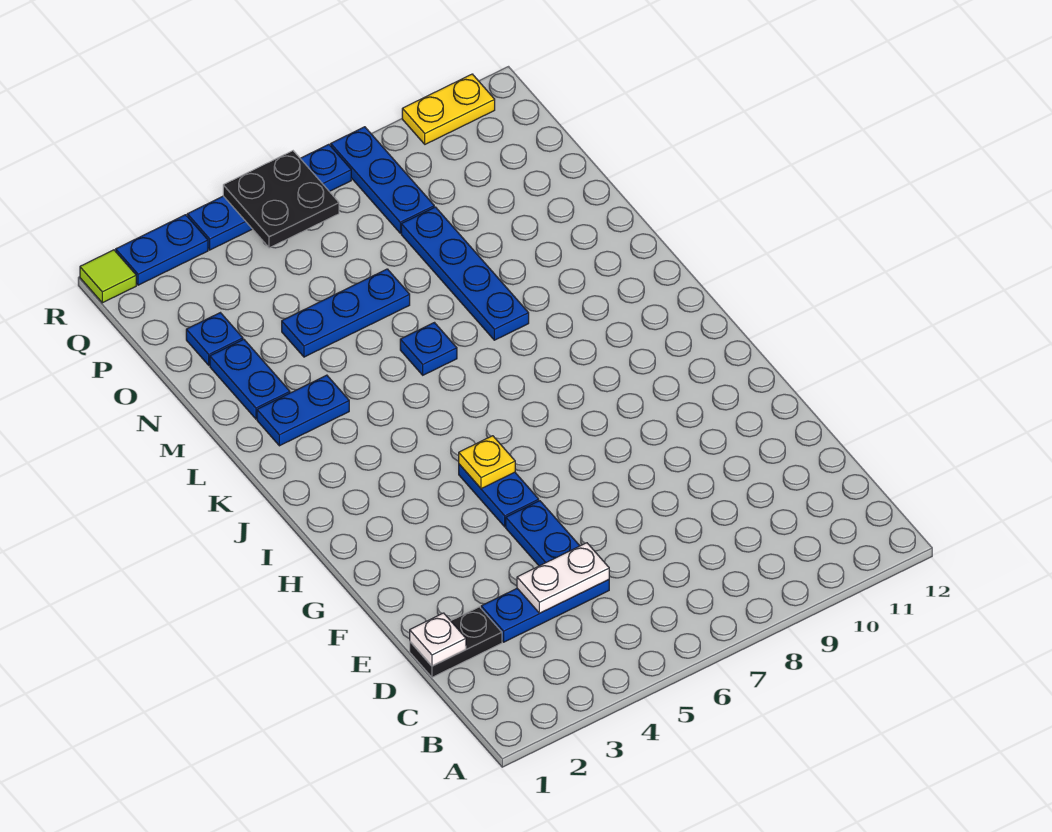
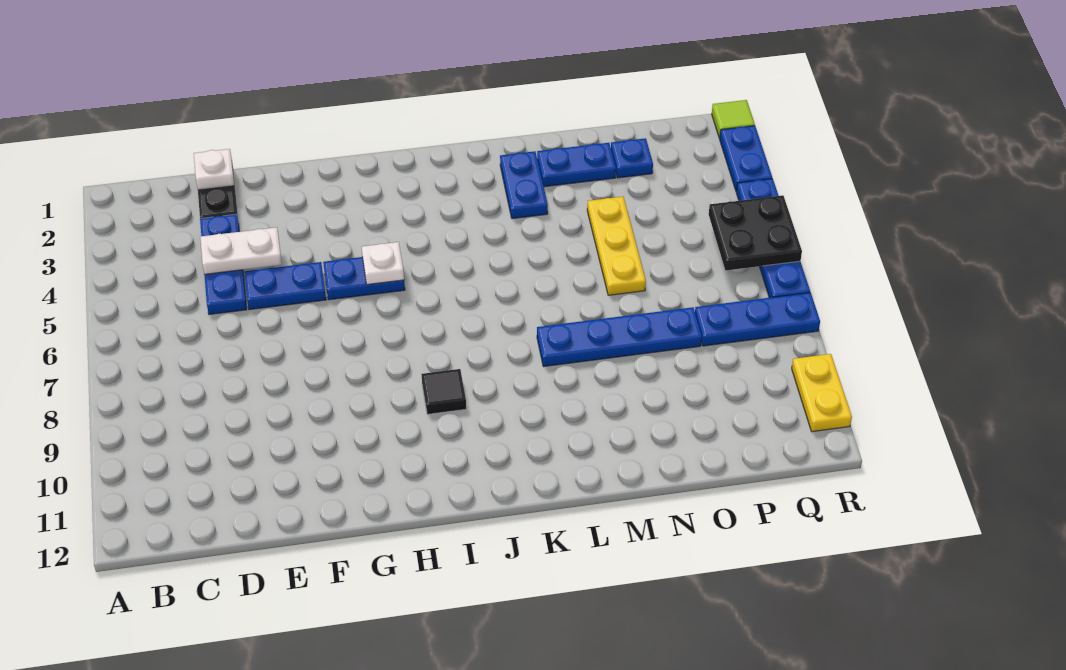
white plate D4:D5 level 2 -> white plate D4:E4 level 2
yellow plate H5 level 2 -> white plate H5 level 2
none -> black tile I9 level 1
blue plate L6 level 1 -> none
blue plate N4:N6 level 1 -> yellow plate N4:N6 level 1

